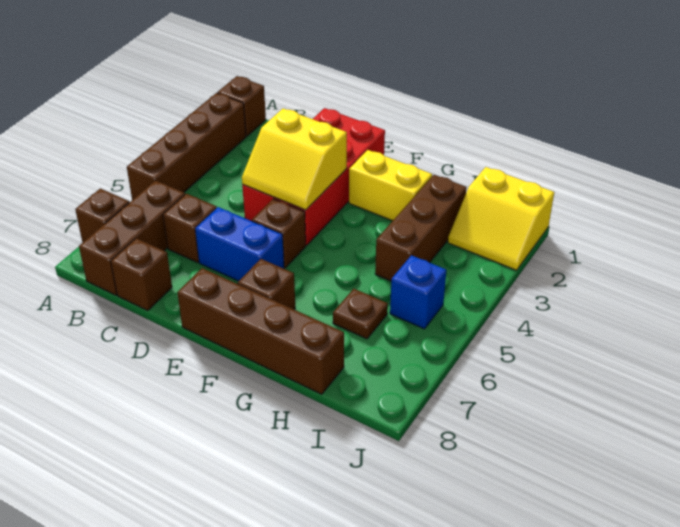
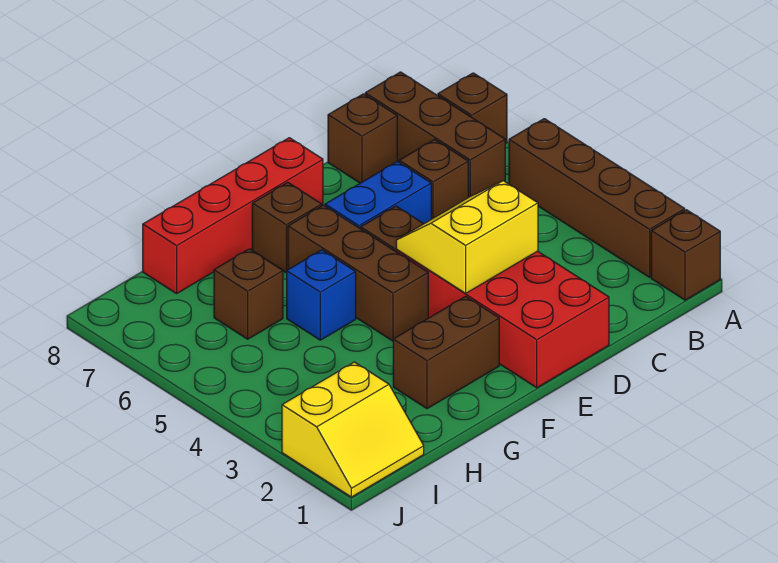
brown brick E8:H8 level 1 -> red brick E8:H8 level 1
yellow brick F2:G2 level 1 -> brown brick F2:G2 level 1
brown brick H2:H4 level 1 -> brown brick F4:F6 level 1
brown plate H6 level 1 -> brown brick H6 level 1
yellow slope I1:J2 level 1 top 1 -> yellow slope I1:J2 level 1 top 2
blue brick I5 level 1 -> blue brick G5 level 1

